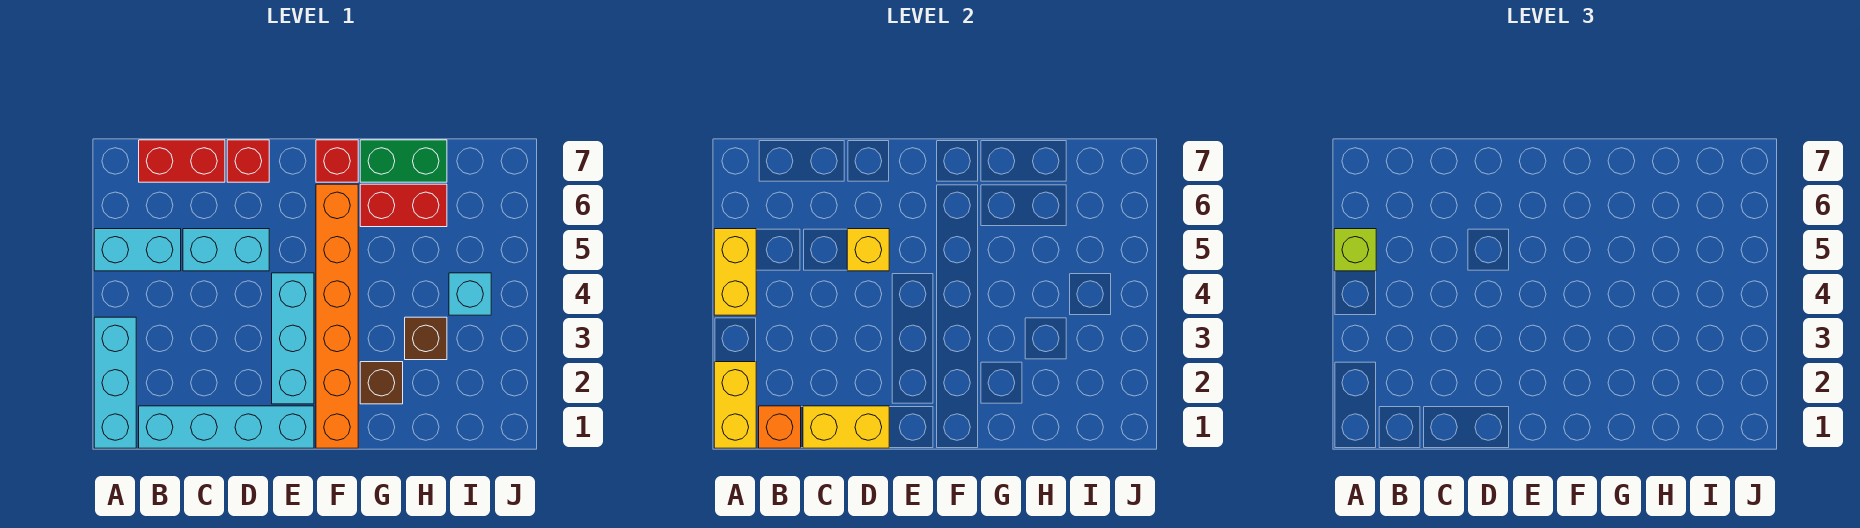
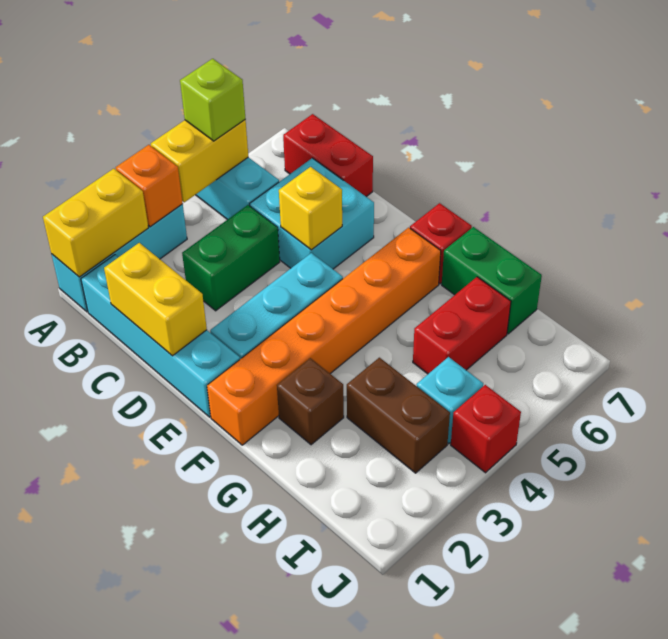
orange brick B1 level 2 -> orange brick A3 level 2
none -> green brick C3:C4 level 1
cyan brick C5:D5 level 1 -> cyan brick C5:D6 level 1
red brick D7 level 1 -> red brick J4 level 1
red brick G6:H6 level 1 -> red brick H5:H6 level 1
brown brick H3 level 1 -> brown brick H3:I3 level 1

